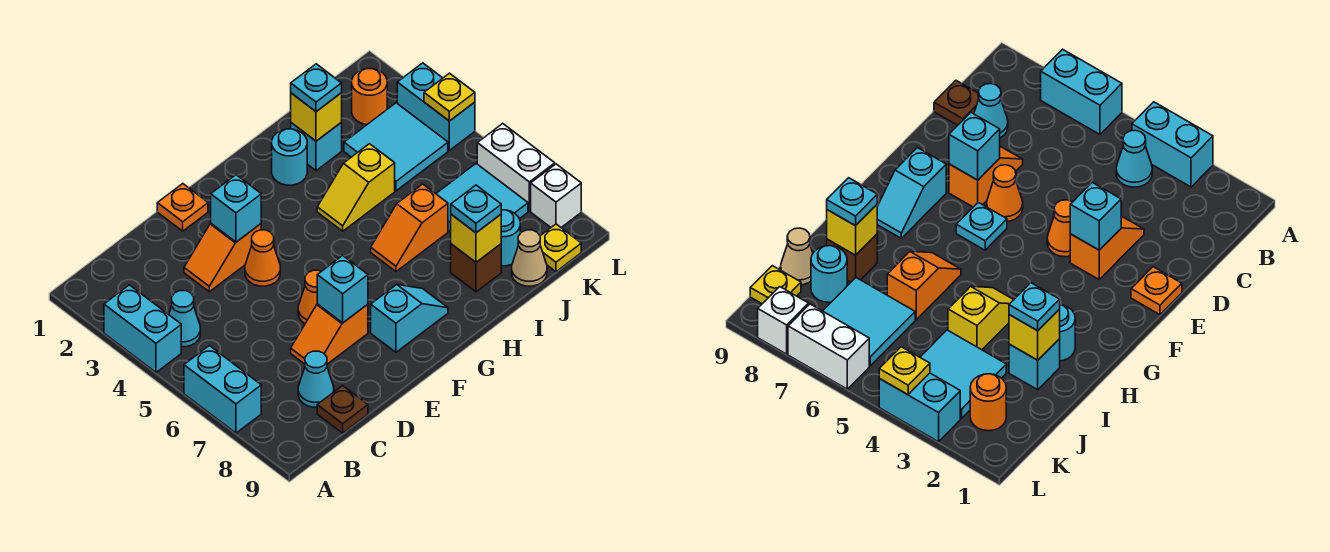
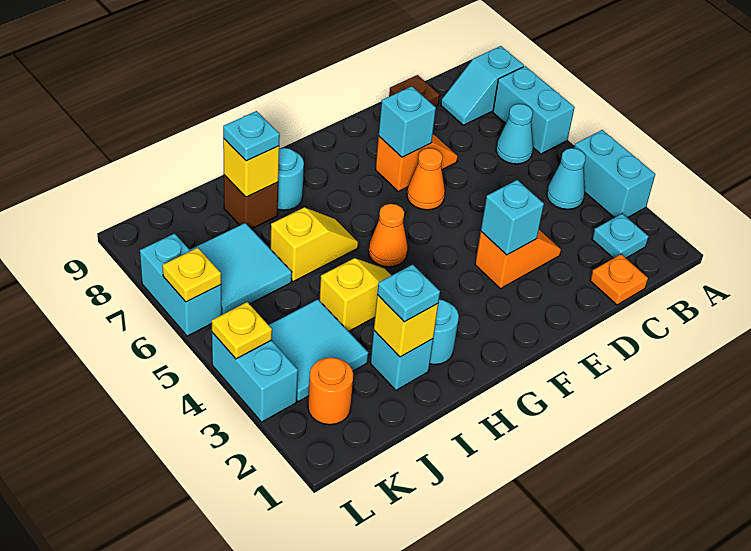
cyan cone C8 level 1 -> cyan cone B6 level 1
orange plate E1 level 1 -> orange plate C1 level 1
orange cone E4 level 1 -> orange cone G5 level 1
cyan plate F6 level 1 -> cyan plate B2 level 1
cyan slope F8:G8 level 1 top F -> cyan slope A8:B8 level 1 top A
orange slope H6:I6 level 1 top I -> yellow slope H6:I6 level 1 top I
cyan round brick J8 level 1 -> cyan round brick H8 level 1
tan cone J9 level 1 -> none
yellow plate K9 level 1 -> yellow plate L6 level 2
white brick L6:L7 level 1 -> cyan brick L6:L7 level 1
white brick L8 level 1 -> none

